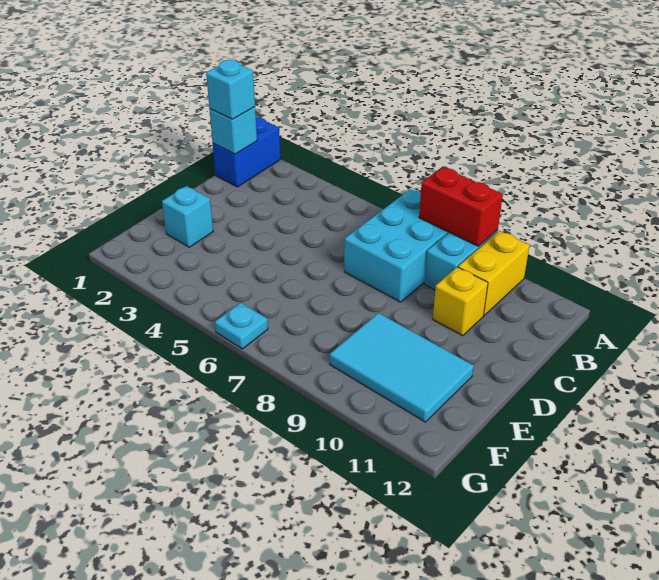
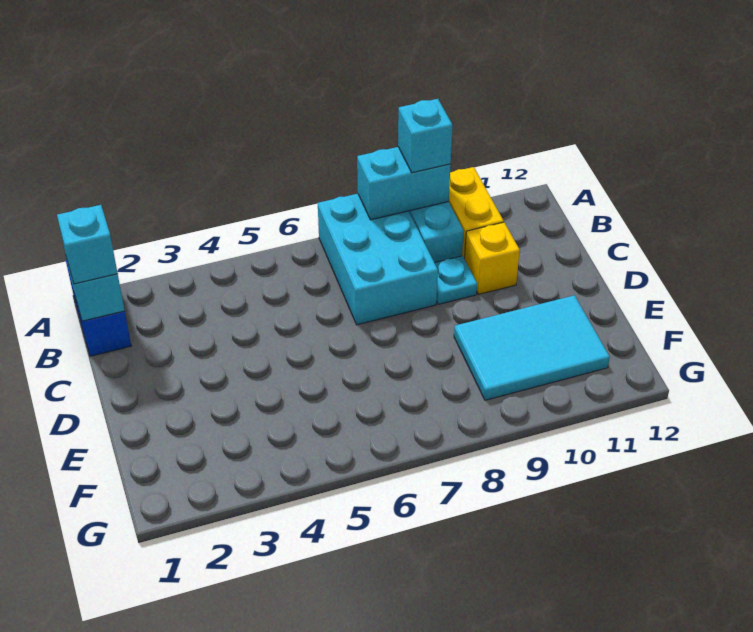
red brick A8:A9 level 2 -> cyan brick A8:A9 level 2
cyan brick E2 level 1 -> cyan brick A9 level 3
cyan plate G6 level 1 -> cyan plate C9 level 1

